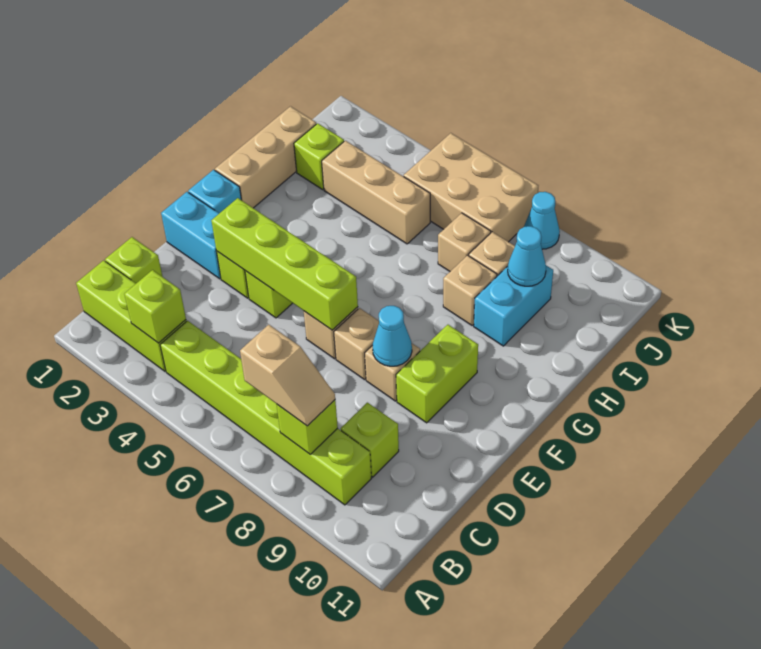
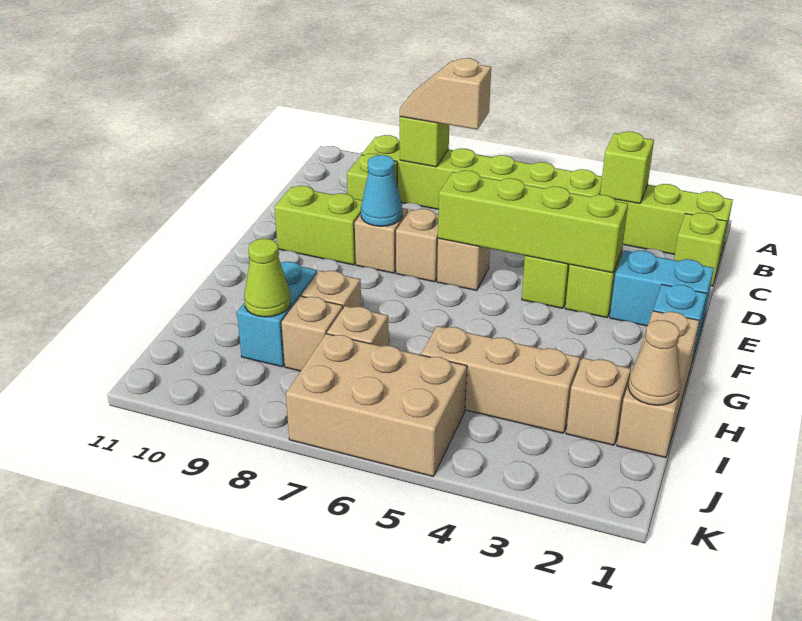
lime brick E9:F9 level 1 -> lime brick E9:E10 level 1
none -> tan cone I1 level 2
lime brick I2 level 1 -> tan brick I2 level 1
cyan cone I9 level 2 -> lime cone I9 level 2
cyan cone K8 level 1 -> none

